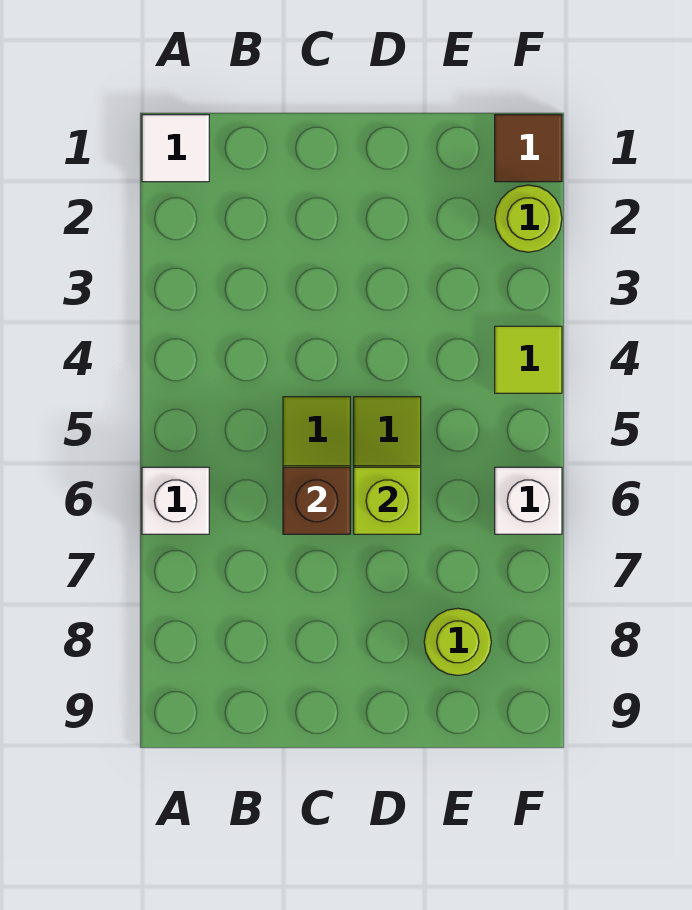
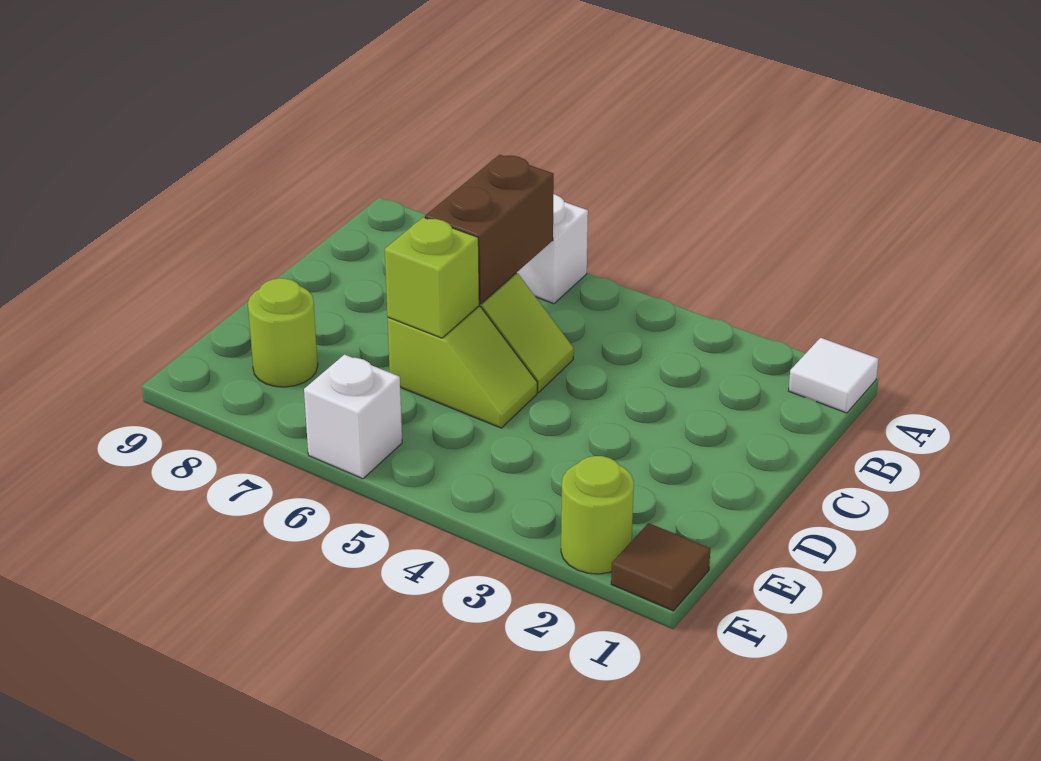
brown brick C6 level 2 -> brown brick B6:C6 level 2
lime tile F4 level 1 -> none

